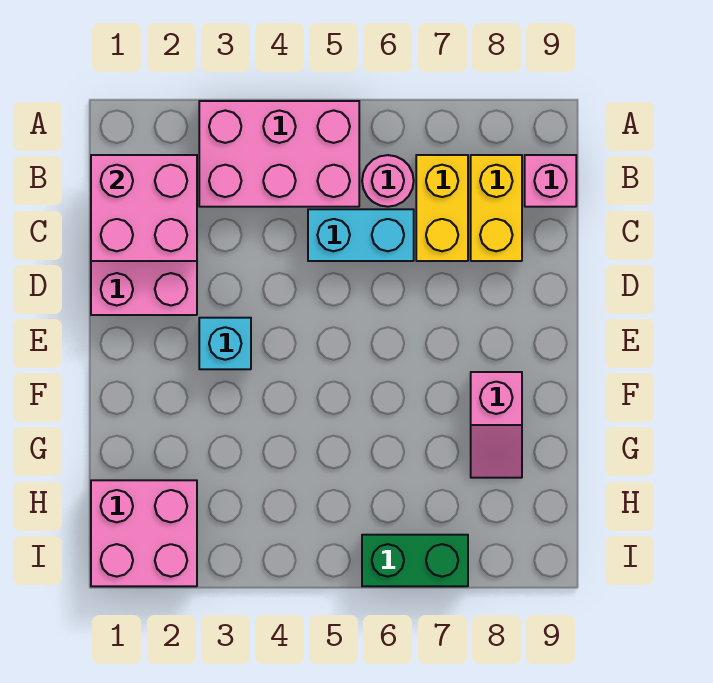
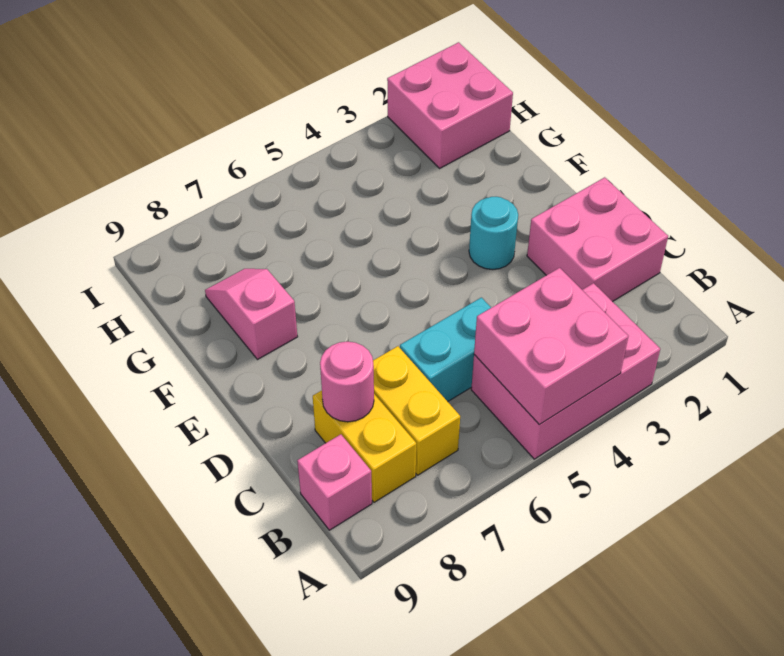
pink brick B1:C2 level 2 -> pink brick A4:B5 level 2
pink round brick B6 level 1 -> pink round brick C8 level 2
cyan brick E3 level 1 -> cyan round brick E3 level 1
green brick I6:I7 level 1 -> none

